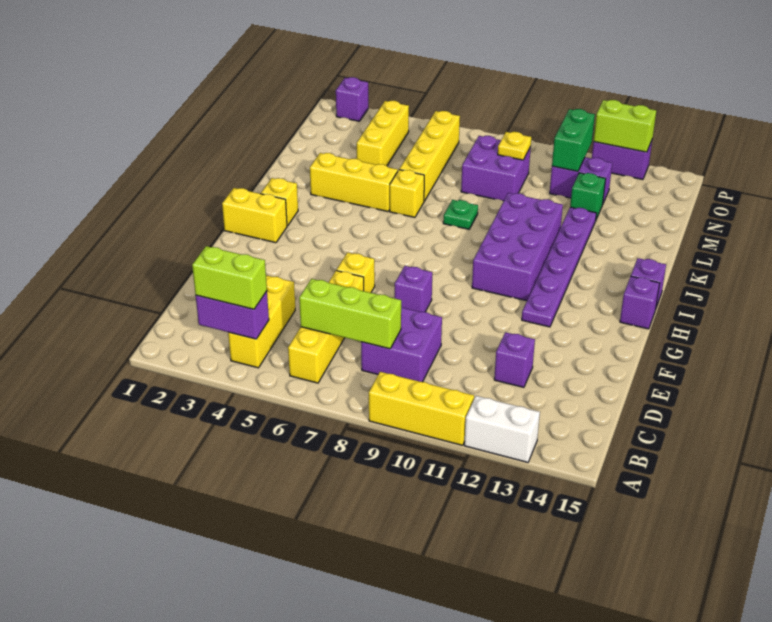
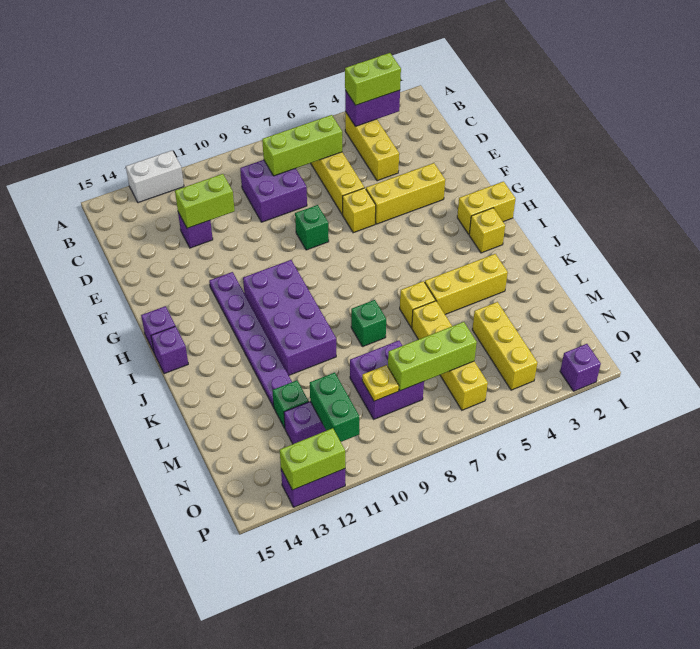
yellow brick A9:A11 level 1 -> yellow brick F3:F5 level 1
none -> lime brick D11:D12 level 2
purple brick F8 level 1 -> green brick F8 level 1
green plate K8 level 1 -> green brick K8 level 1
none -> lime brick N6:N8 level 2

